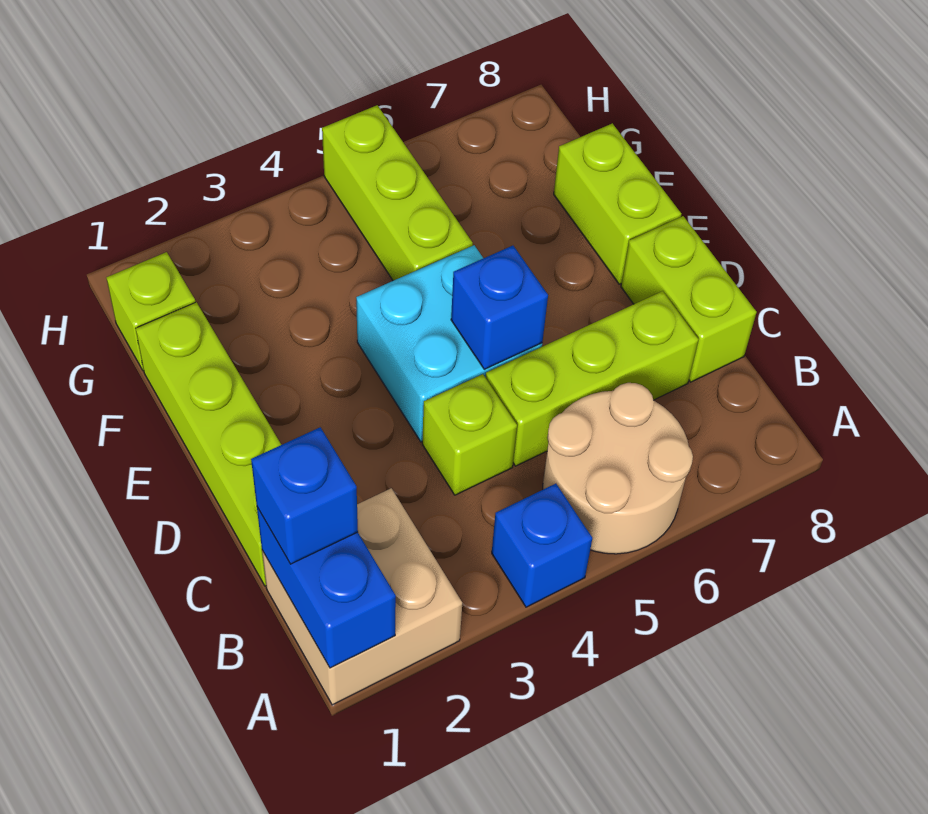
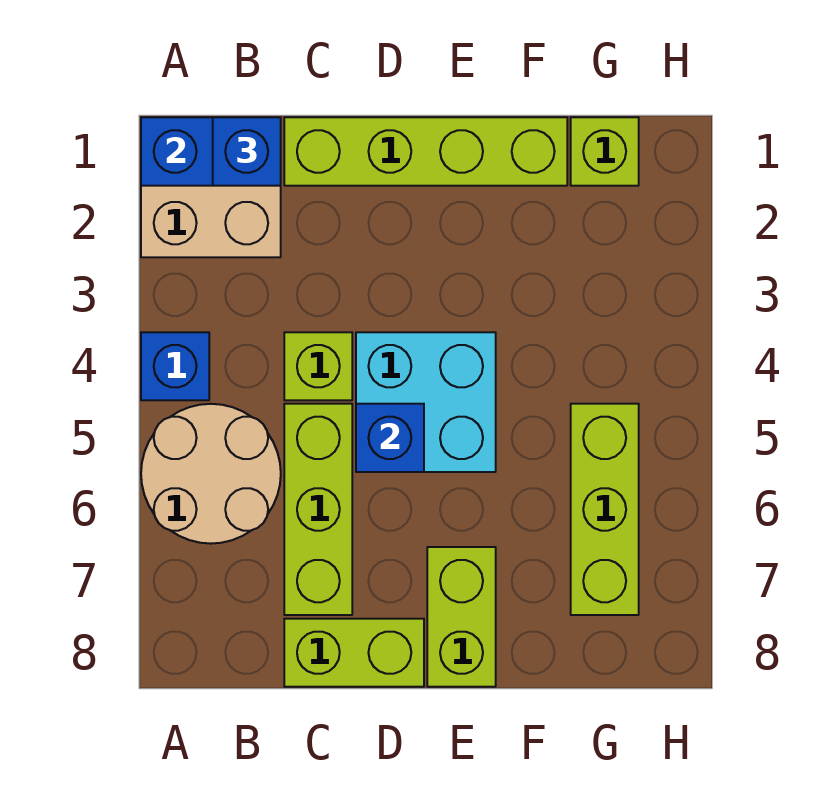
lime brick E8:F8 level 1 -> lime brick E7:E8 level 1
lime brick F5:H5 level 1 -> lime brick G5:G7 level 1

